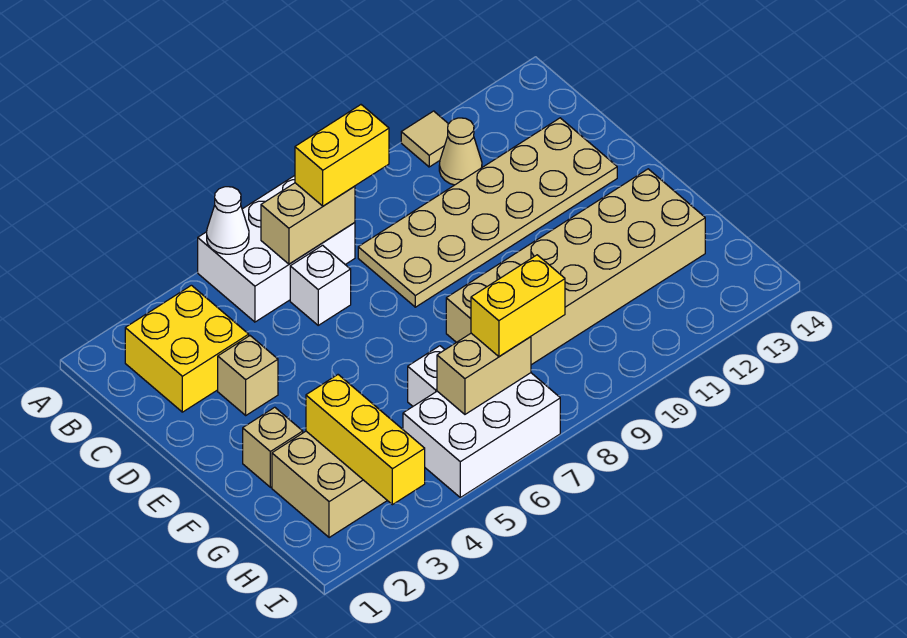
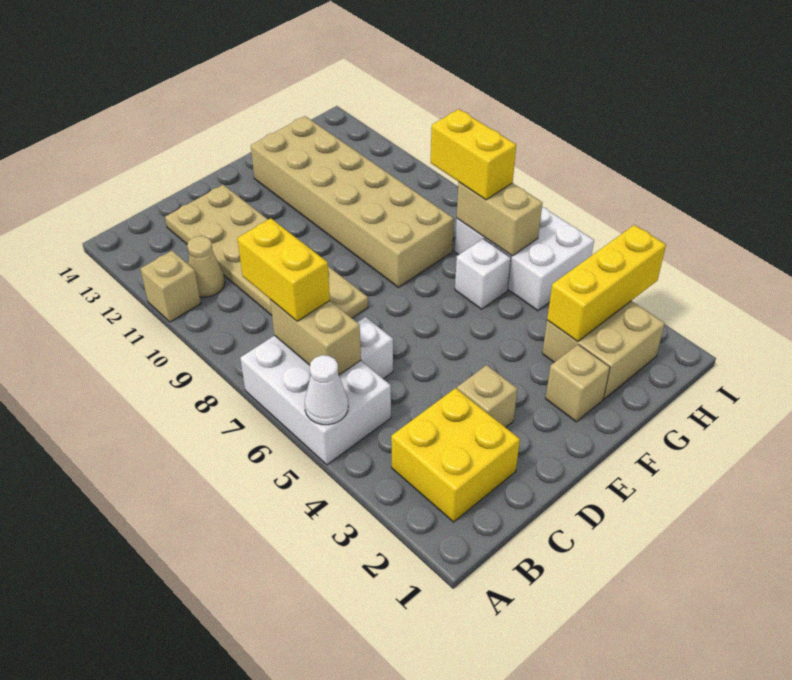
tan tile A11 level 1 -> tan brick A11 level 1

